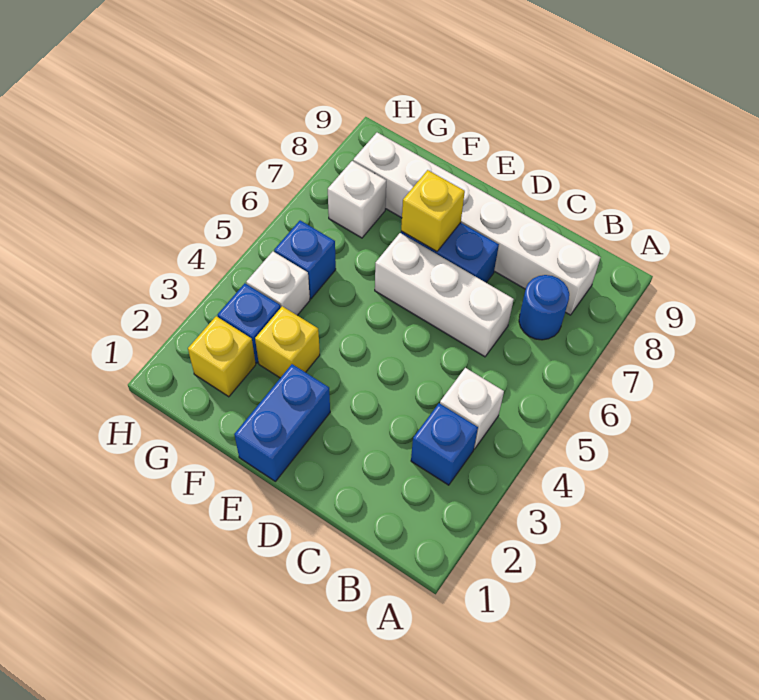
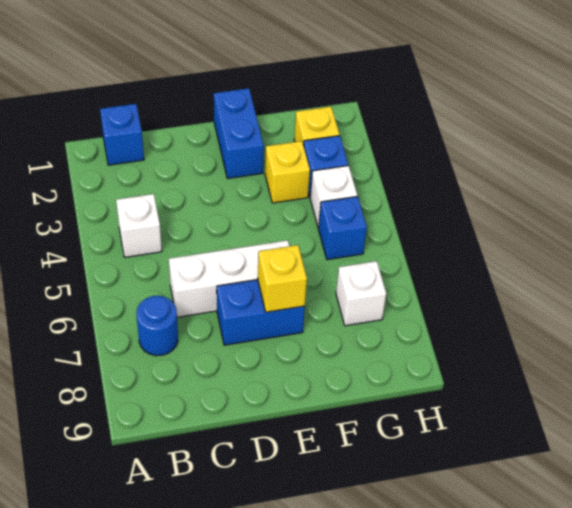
blue brick B3 level 1 -> blue brick B1 level 1
white brick B8:G8 level 1 -> none

